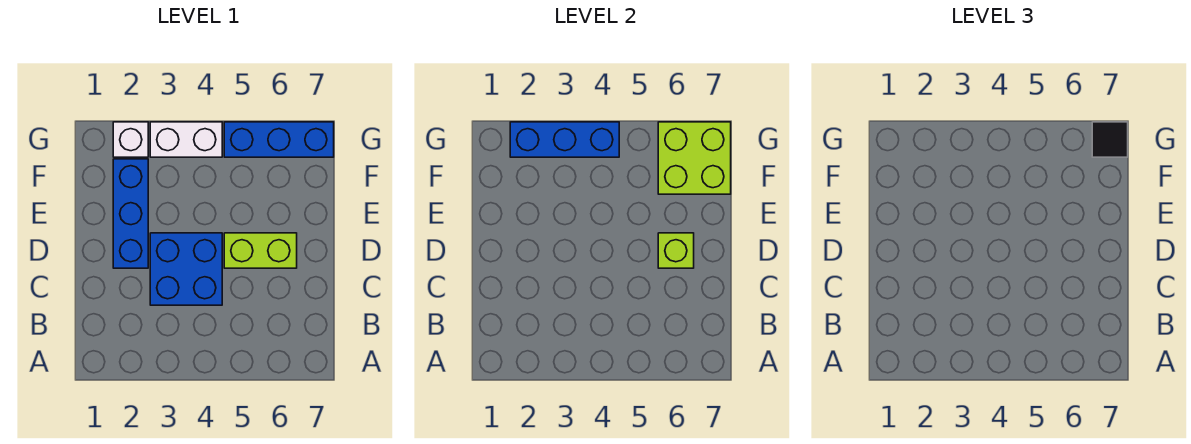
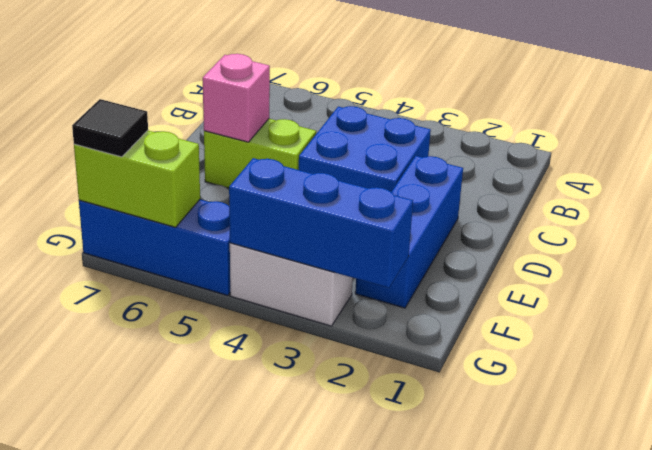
lime brick D6 level 2 -> pink brick D6 level 2
lime brick F6:G7 level 2 -> lime brick G6:G7 level 2
white brick G2 level 1 -> none

